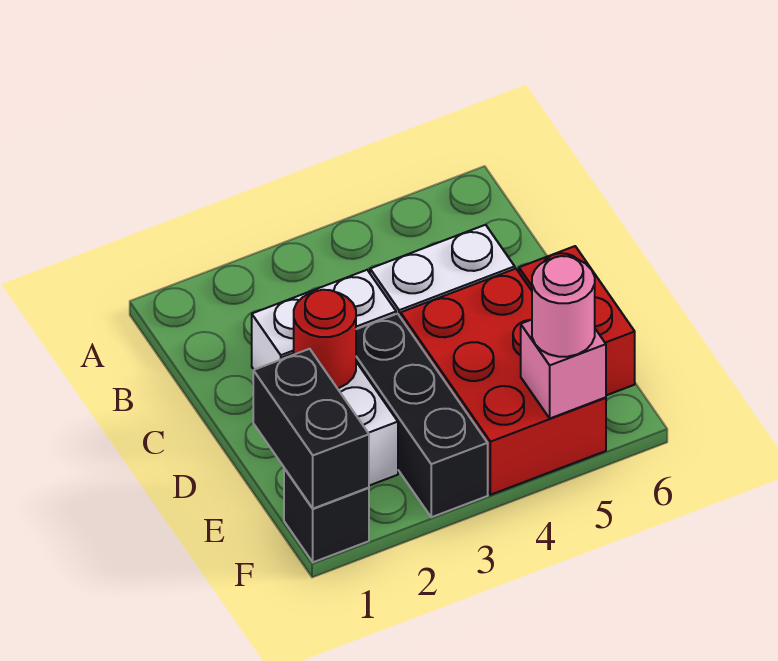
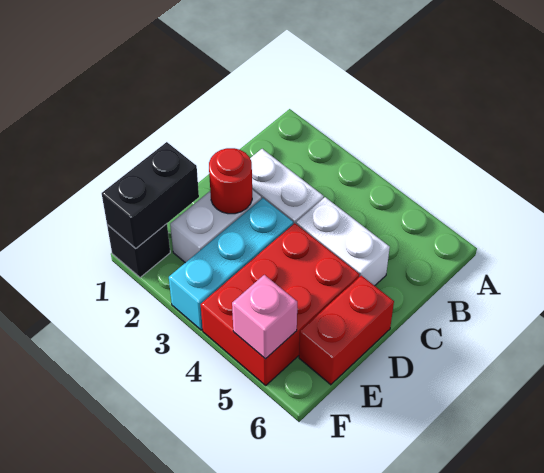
black brick D3:F3 level 1 -> cyan brick D3:F3 level 1
pink round brick F5 level 3 -> none

